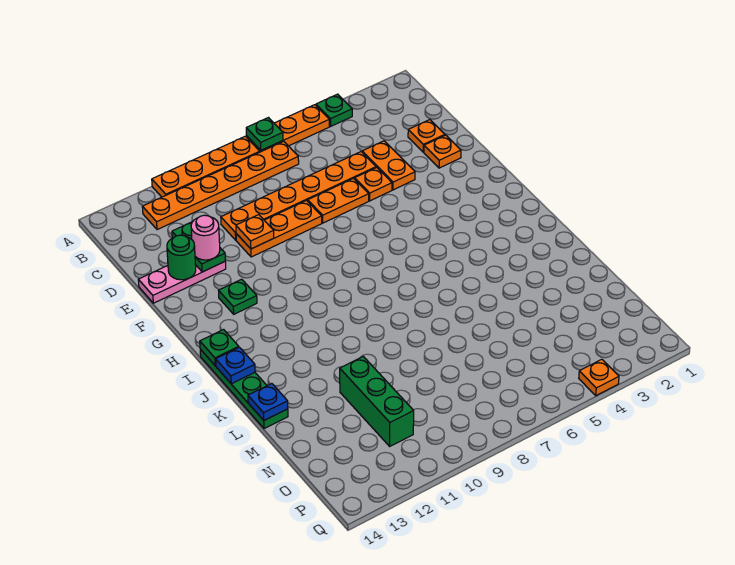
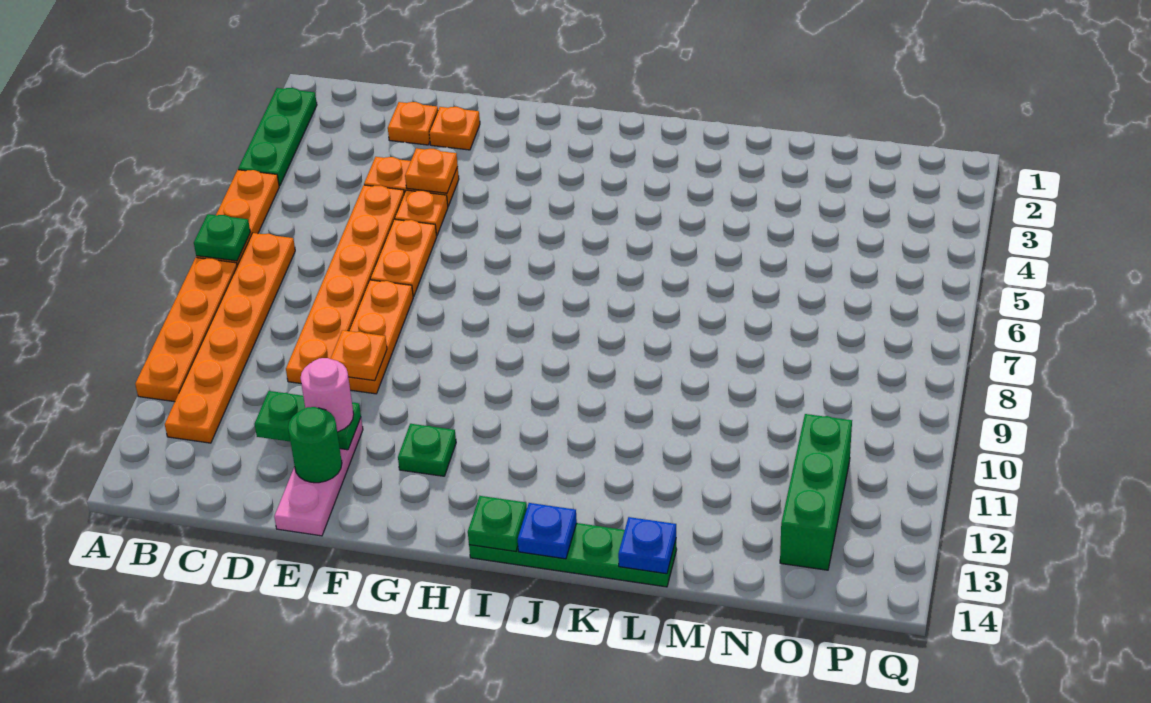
green plate A4 level 1 -> green plate A2:A4 level 1
green brick M11:O11 level 1 -> green brick O11:O13 level 1
orange plate Q4 level 1 -> orange plate E4 level 2

